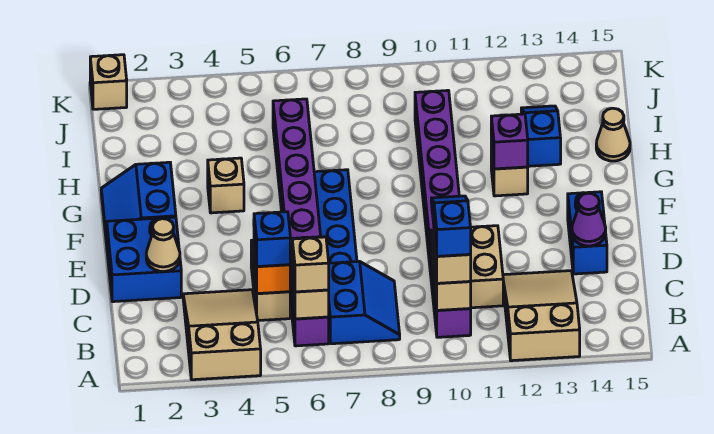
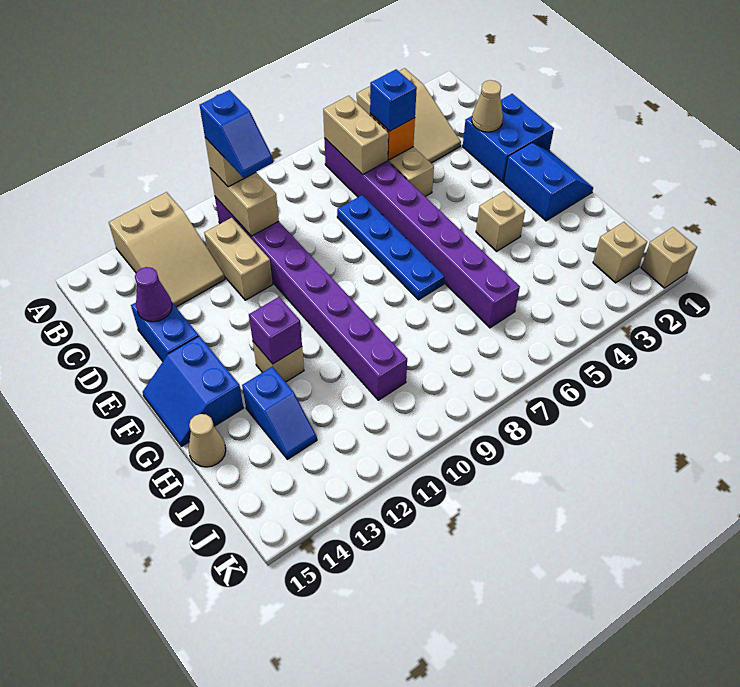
tan brick B6 level 3 -> tan brick J2 level 1
blue slope B7:C8 level 1 top 7 -> blue slope F14:G15 level 1 top 14

